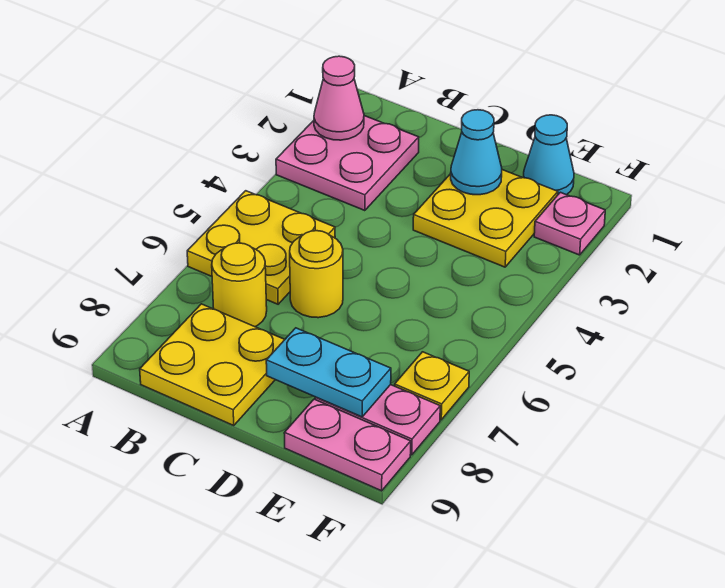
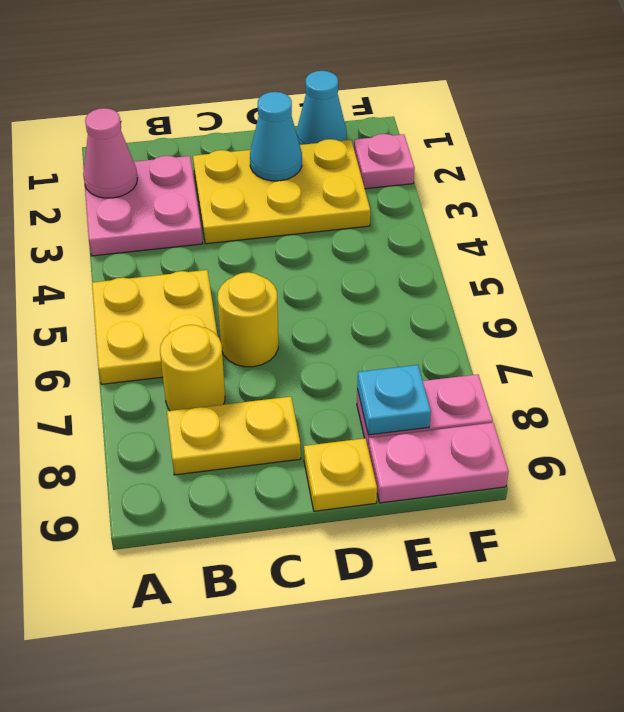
yellow plate B8:C9 level 1 -> yellow plate B8:C8 level 1
yellow plate D2:E3 level 1 -> yellow plate C2:E3 level 1
cyan plate D8:E8 level 2 -> cyan plate E8 level 2
yellow plate F7 level 1 -> yellow plate D9 level 1

